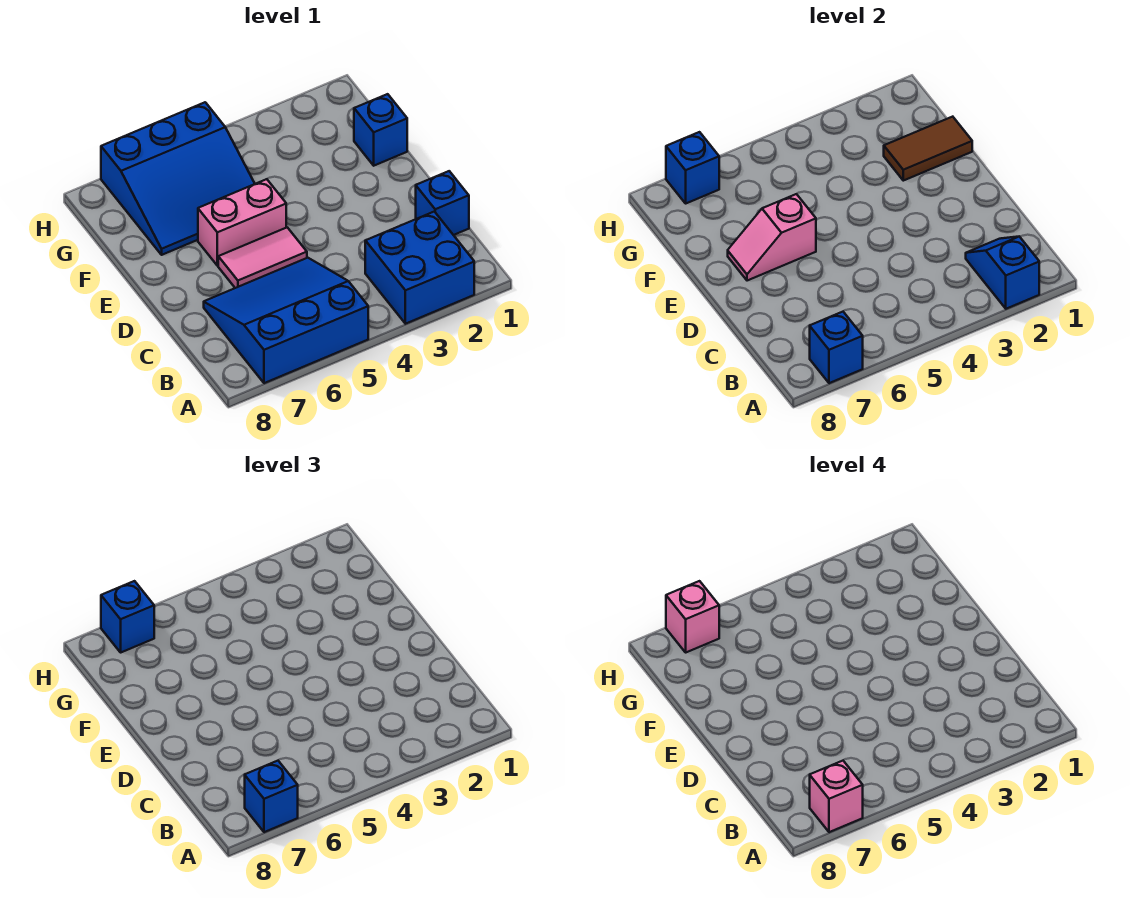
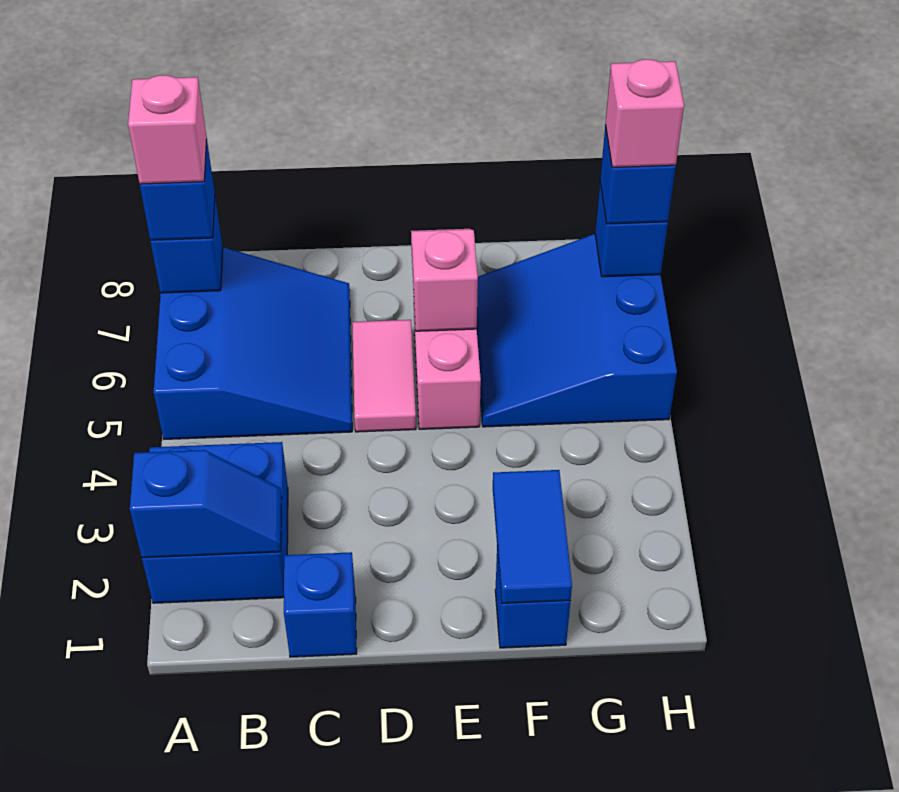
brown tile F1:F2 level 2 -> blue tile F1:F2 level 2

